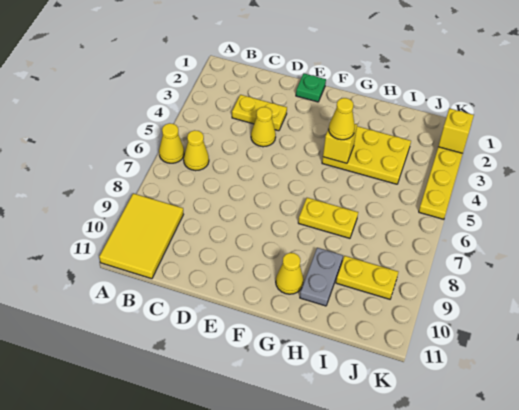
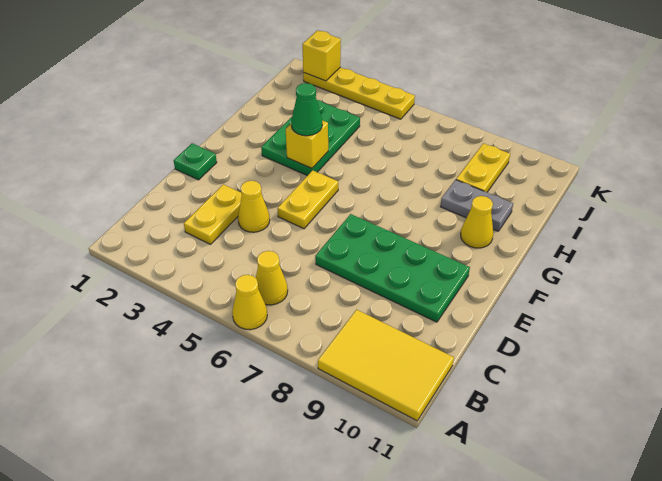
none -> green plate D7:E10 level 1
yellow plate G3:I4 level 1 -> green plate G3:I4 level 1
yellow cone G4 level 3 -> green cone G4 level 3
yellow plate G7:H7 level 1 -> yellow plate E5:F5 level 1

